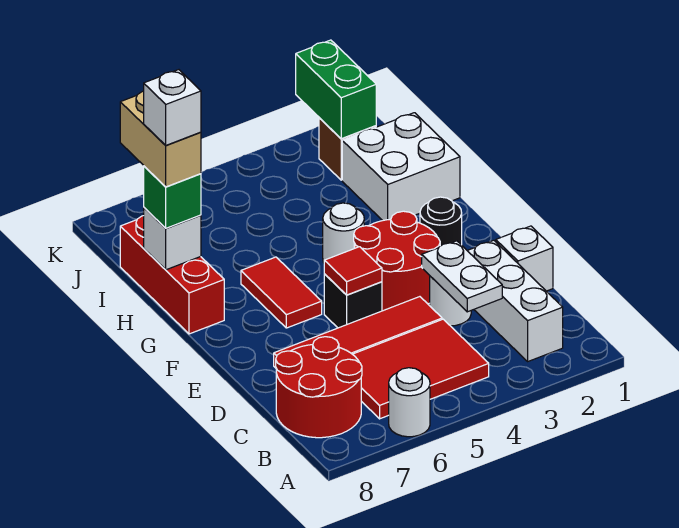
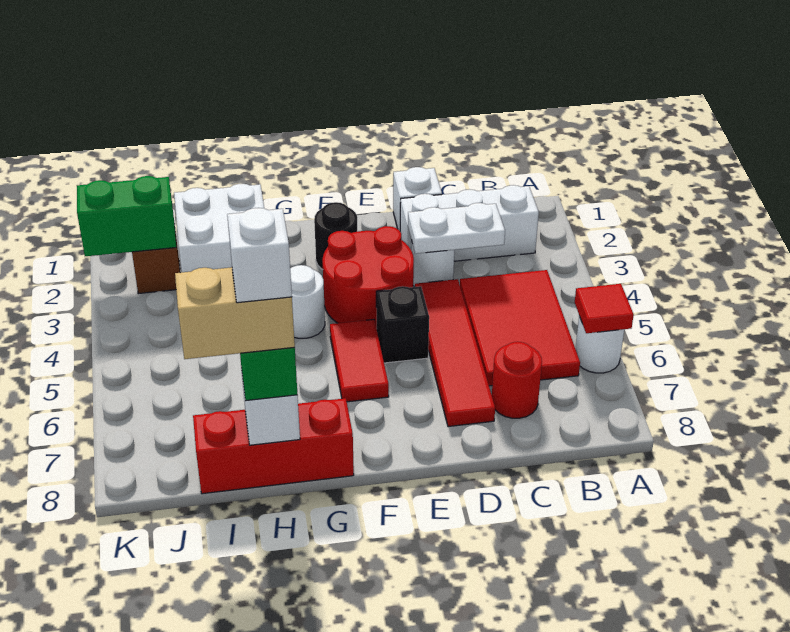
red round brick B7:C8 level 1 -> red round brick C7 level 1
red tile E5 level 2 -> red tile A6 level 2
red tile F6:G6 level 1 -> red tile F5:F6 level 1

